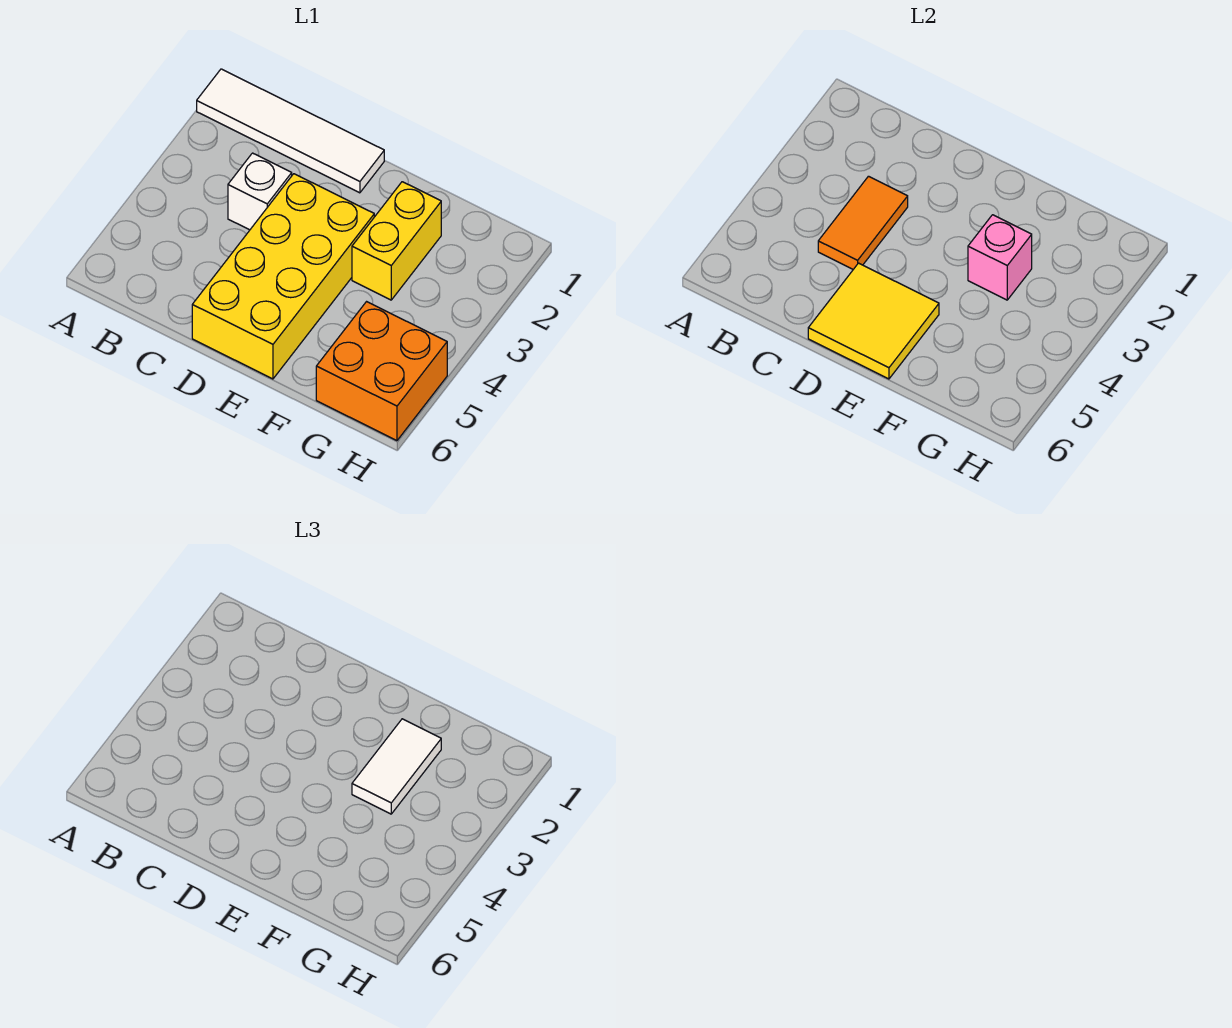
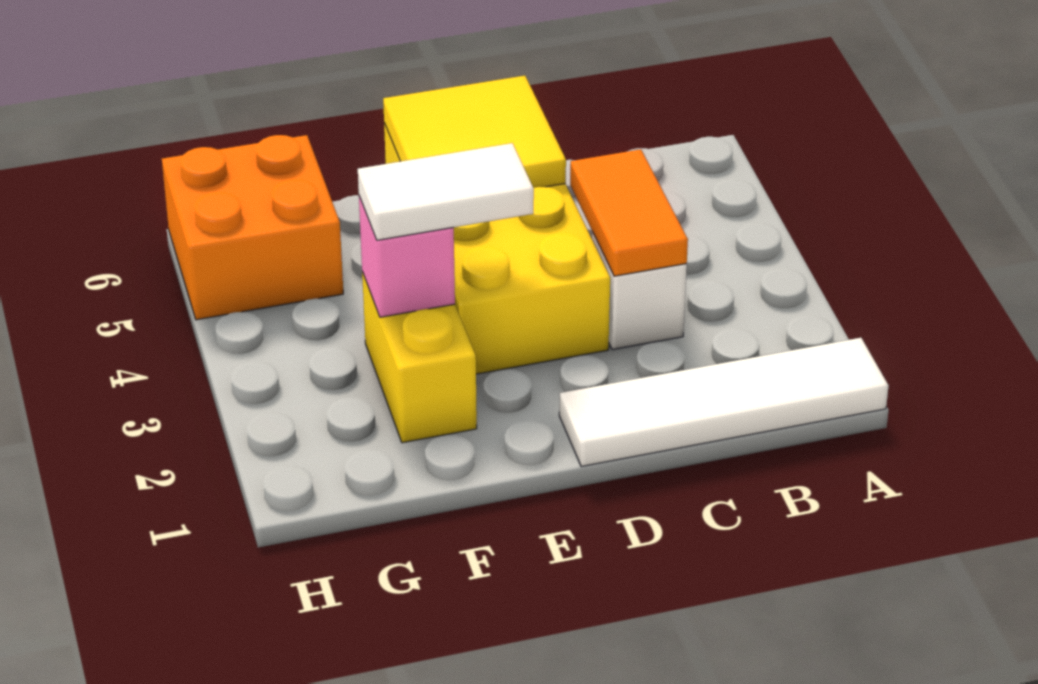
white tile F2:F3 level 3 -> white tile E3:F3 level 3

